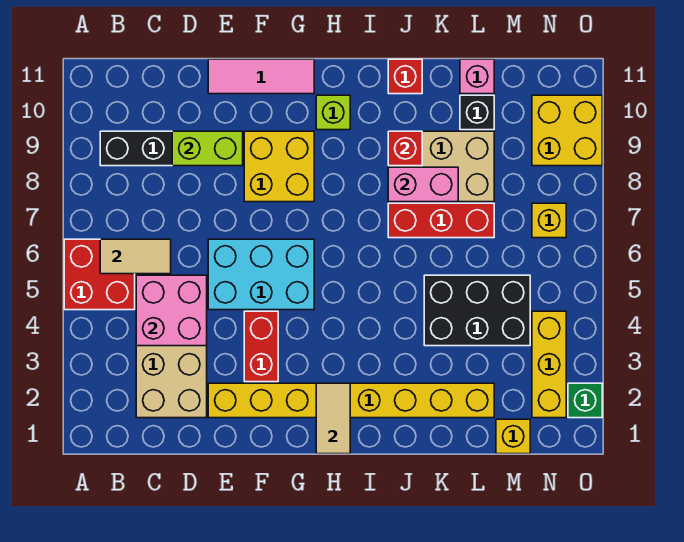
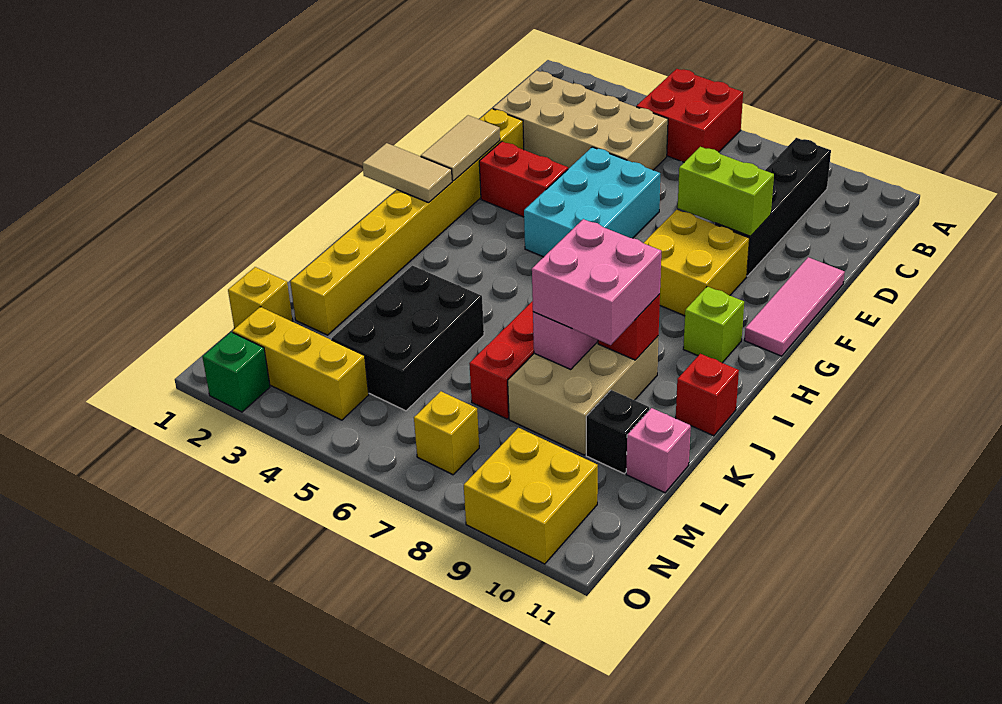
tan tile B6:C6 level 2 -> tan tile F2:G2 level 2
pink brick C4:D5 level 2 -> pink brick J8:K9 level 3
lime brick D9:E9 level 2 -> lime brick E8:E9 level 2

